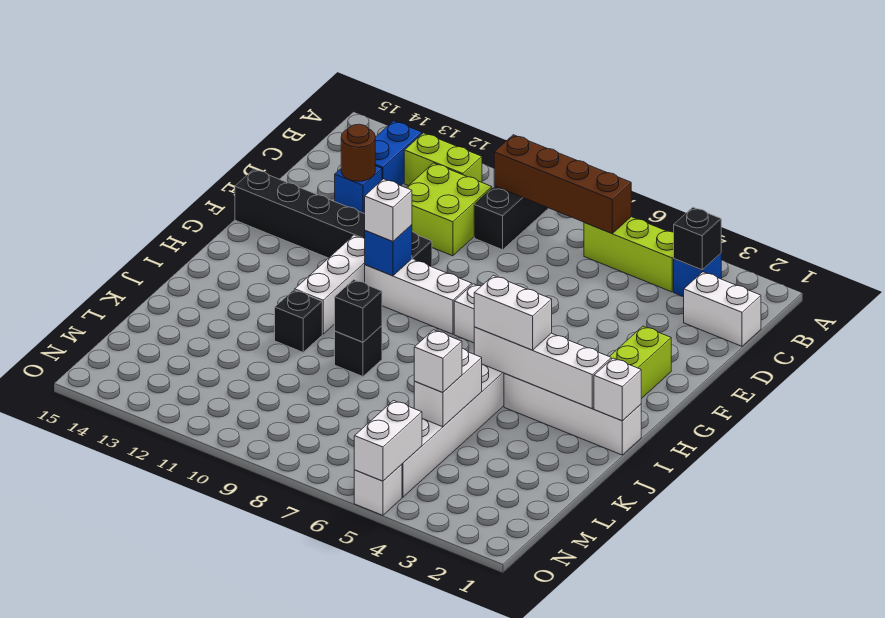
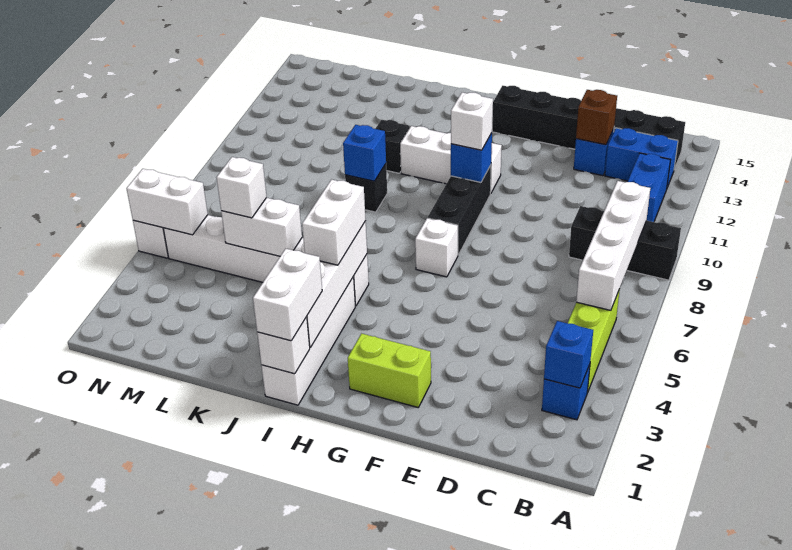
black brick B3 level 2 -> blue brick B3 level 2
brown brick B6:B9 level 2 -> white brick B6:B9 level 2
lime brick B11:B12 level 1 -> blue brick B11:B12 level 1
white brick C1:C2 level 1 -> white brick I1:I2 level 3
lime brick C10:D11 level 1 -> none
brown round brick D13 level 2 -> brown brick D13 level 2
black brick F10:F15 level 1 -> black brick B14:G14 level 1
white brick G8:G10 level 1 -> black brick G8:G10 level 1
black brick J9 level 2 -> blue brick J9 level 2

